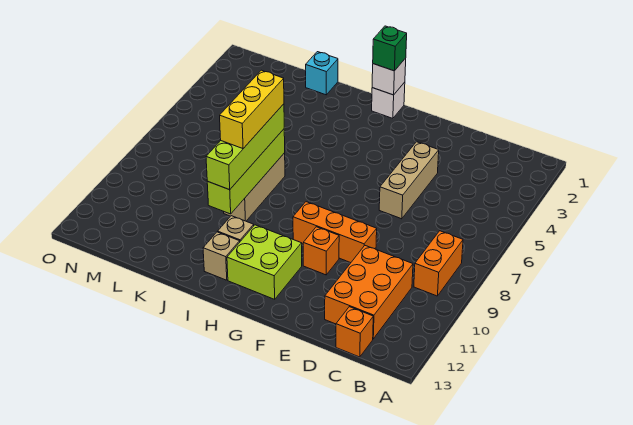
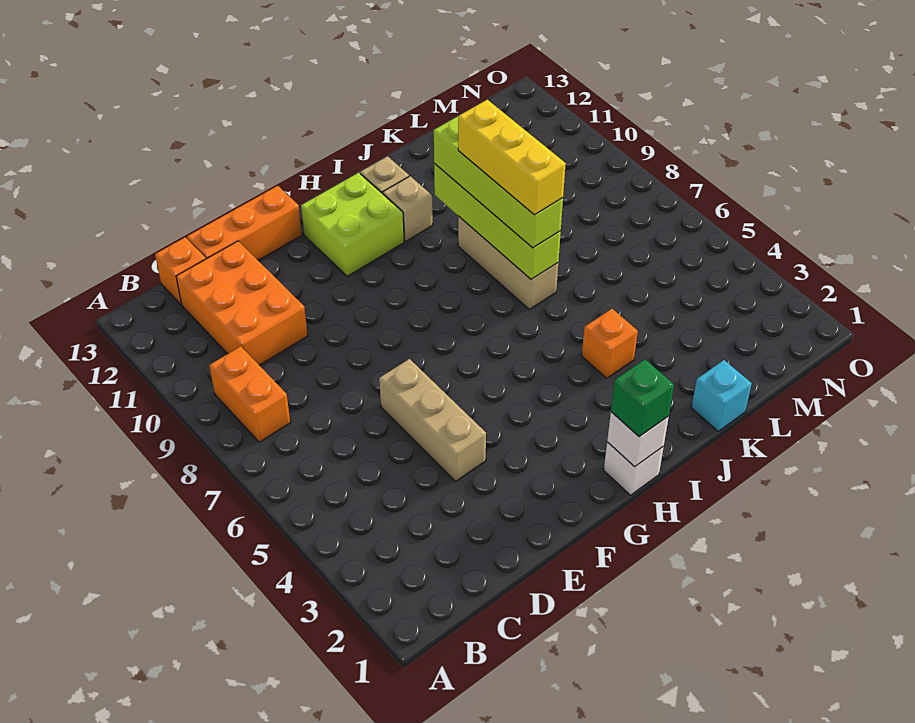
orange brick E9:G9 level 1 -> orange brick D13:F13 level 1
orange brick F10 level 1 -> orange brick J4 level 1

